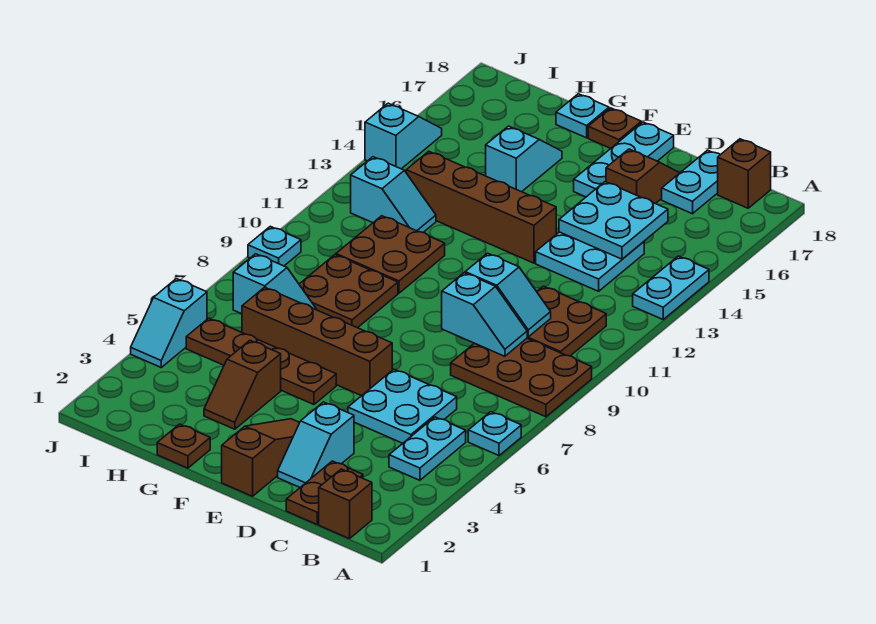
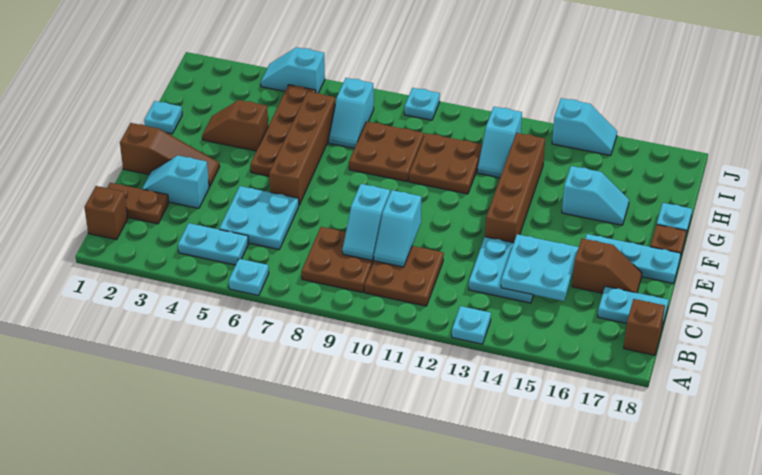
brown plate A8:C9 level 1 -> brown plate B8:C9 level 1
cyan plate A13:A14 level 1 -> cyan plate A13 level 1
brown plate G1 level 1 -> cyan plate G1 level 1

